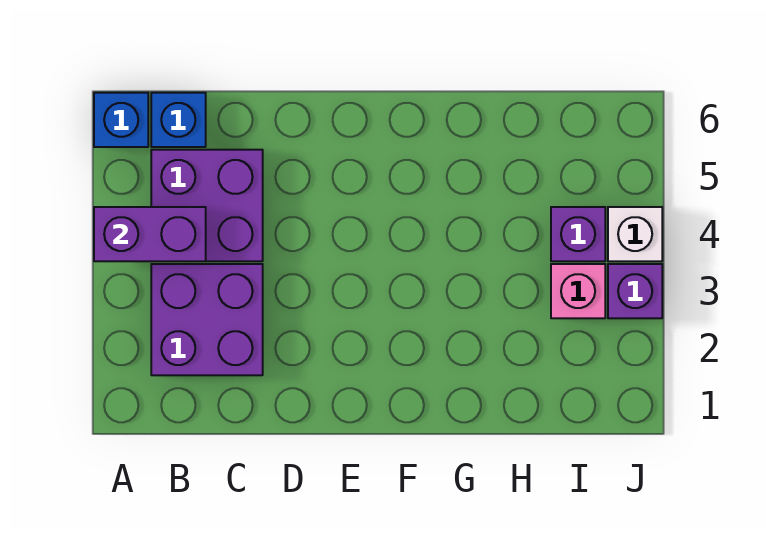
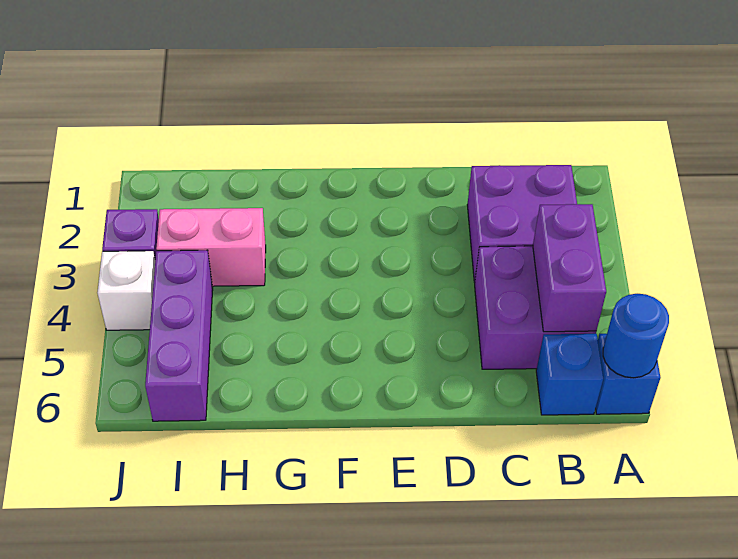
purple brick A4:B4 level 2 -> purple brick B4:B5 level 2
none -> blue round brick A6 level 2
pink brick I3 level 1 -> pink brick H3:I3 level 1
purple brick I4 level 1 -> purple brick I4:I6 level 1

